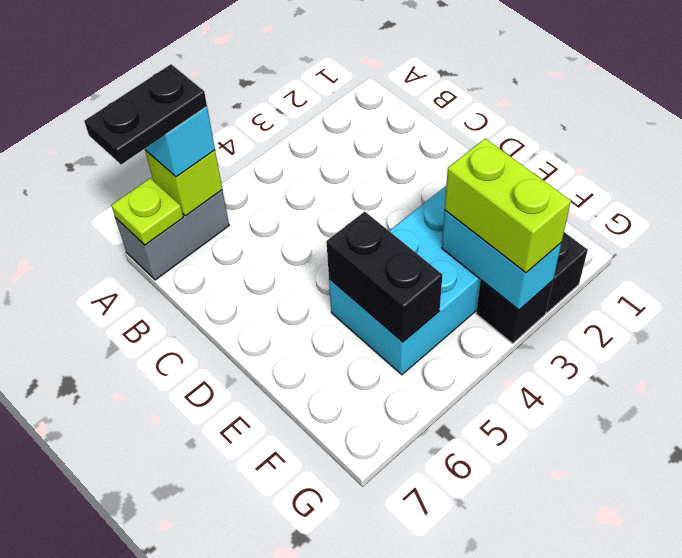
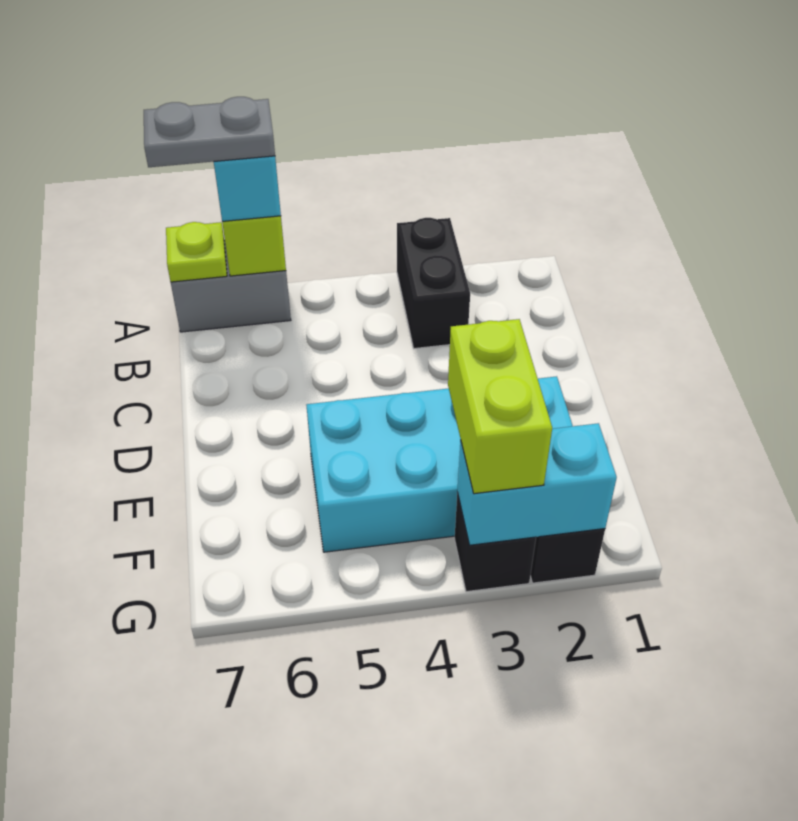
black plate A6:A7 level 4 -> grey plate A6:A7 level 4
black brick E5:F5 level 2 -> black brick A3:B3 level 1
cyan brick F3:G3 level 2 -> cyan brick G2:G3 level 2

